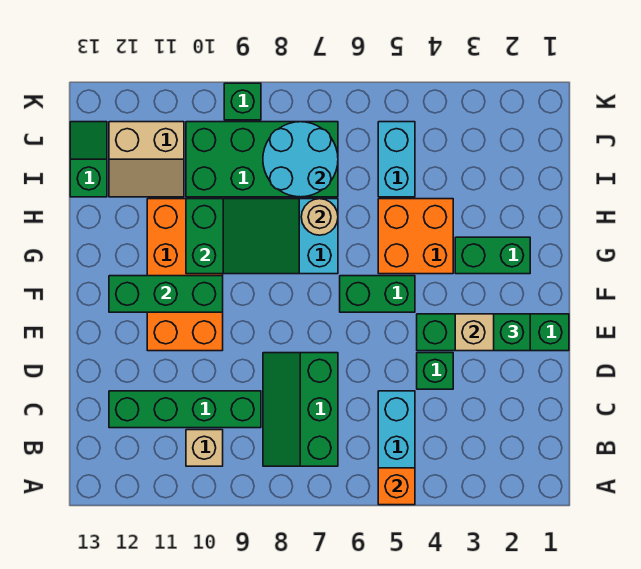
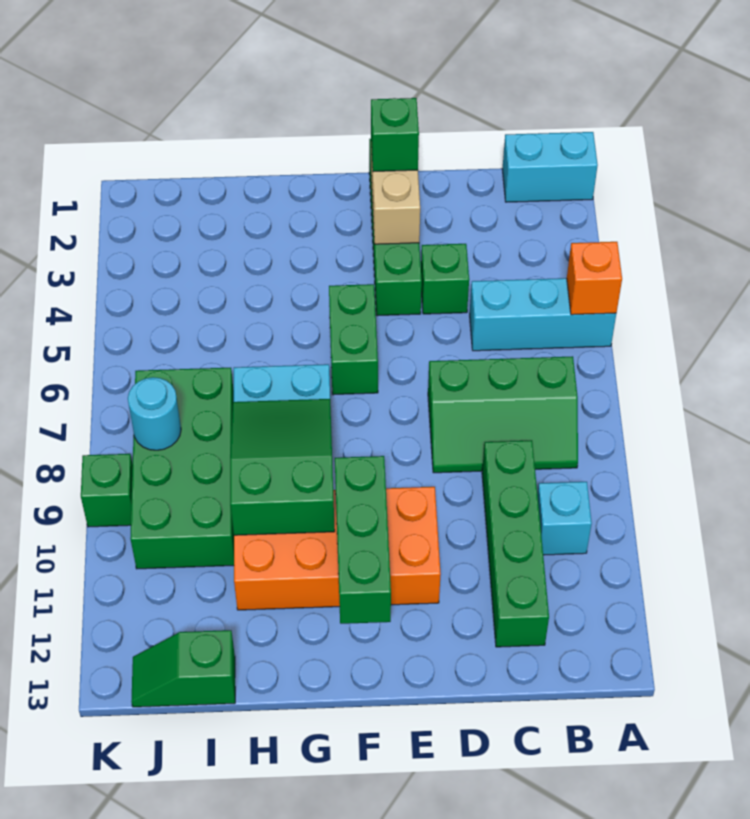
tan brick B10 level 1 -> cyan brick B10 level 1
green brick G2:G3 level 1 -> none
orange brick G4:H5 level 1 -> none
tan round brick H7 level 2 -> none
cyan brick I5:J5 level 1 -> cyan brick A1:B1 level 1
cyan round brick I7:J8 level 2 -> cyan round brick J8 level 2
tan slope I11:J12 level 1 top J -> none

